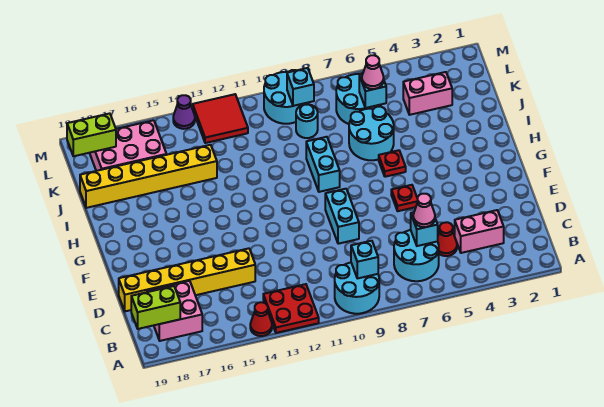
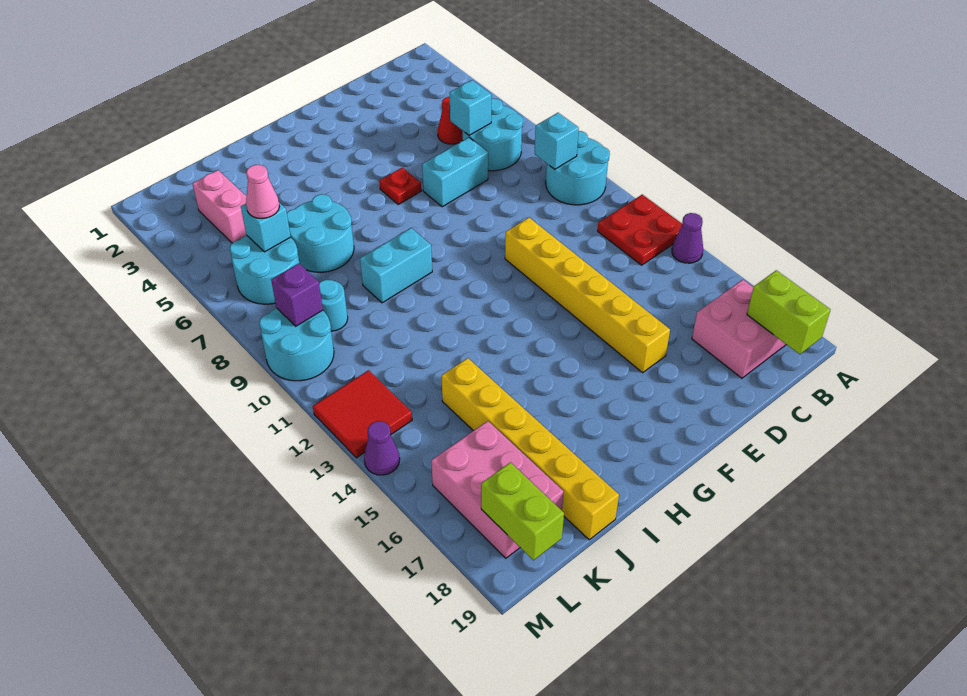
red cone A14 level 1 -> purple cone A14 level 1
pink brick C3:C4 level 1 -> none
pink cone C6 level 3 -> none
yellow brick D14:D19 level 1 -> yellow brick E11:E16 level 1
cyan brick E9:F9 level 1 -> cyan brick D7:E7 level 1
red plate H6 level 1 -> none
cyan brick L9 level 2 -> purple brick L9 level 2

